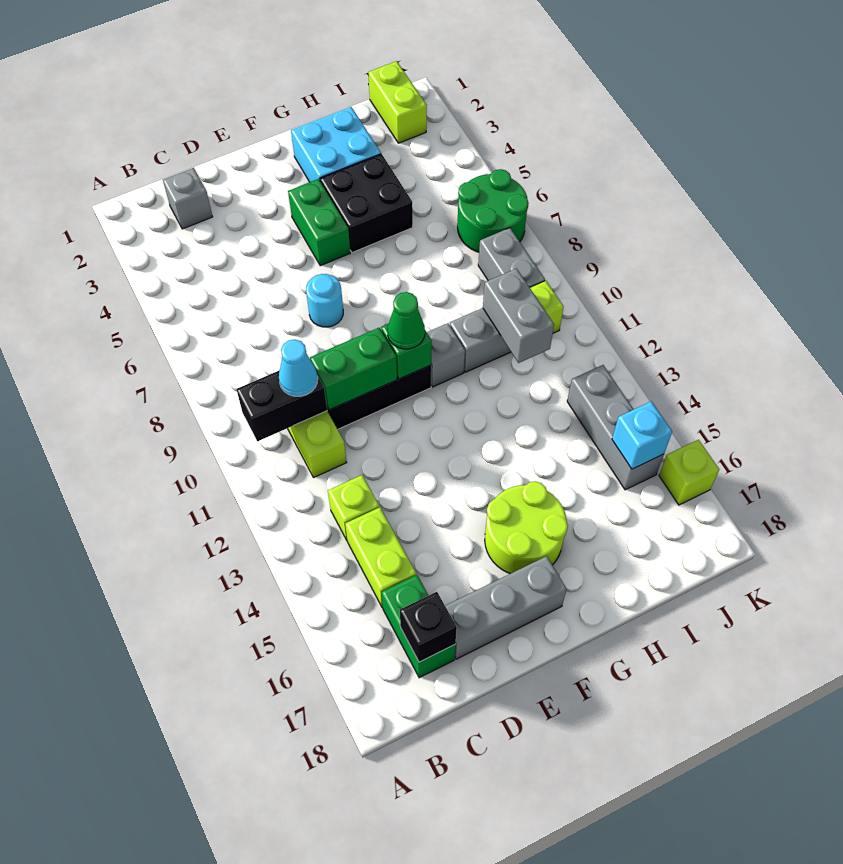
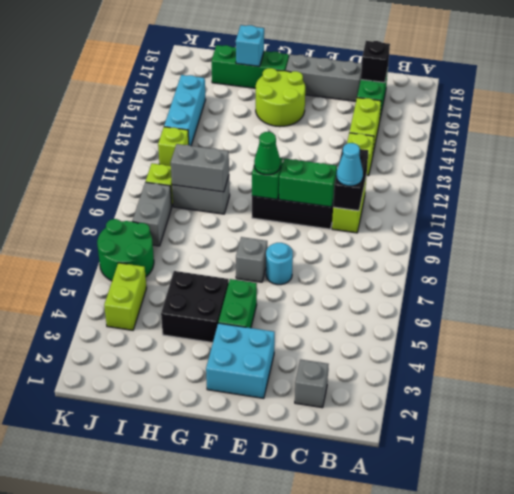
black brick B10:C10 level 2 -> black brick C10:C11 level 2
cyan brick G2:H3 level 1 -> cyan brick E2:F3 level 1
grey brick G10 level 1 -> grey brick F7 level 1
none -> green brick G17:I17 level 1
grey brick I10:I11 level 2 -> grey brick H10:I10 level 2
lime brick J1:J2 level 1 -> lime brick J4:J5 level 1
grey brick J13:J15 level 1 -> cyan brick J13:J15 level 1
cyan brick J15 level 2 -> cyan brick H17 level 2
lime brick K16 level 1 -> lime brick J12 level 1

